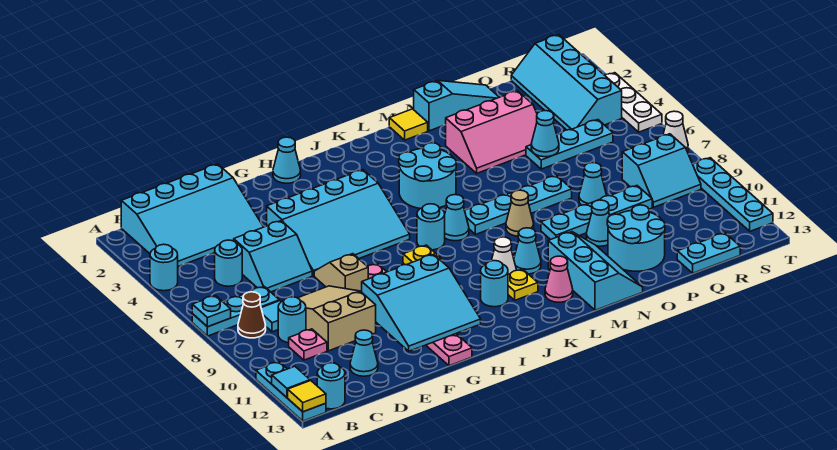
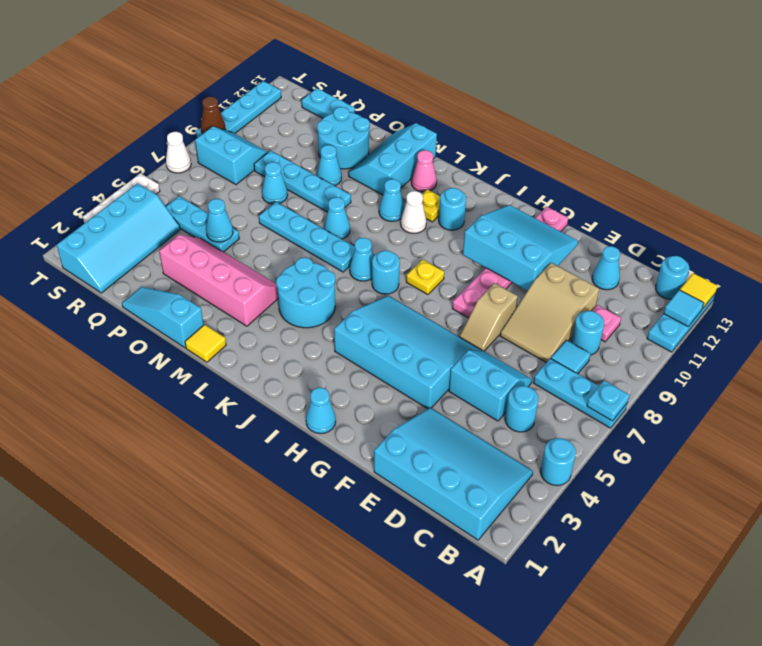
brown cone B8 level 1 -> brown cone T9 level 2
tan cone M8 level 1 -> cyan cone M8 level 1
pink slope N3:P4 level 1 top 3 -> pink slope M3:P4 level 1 top 3

